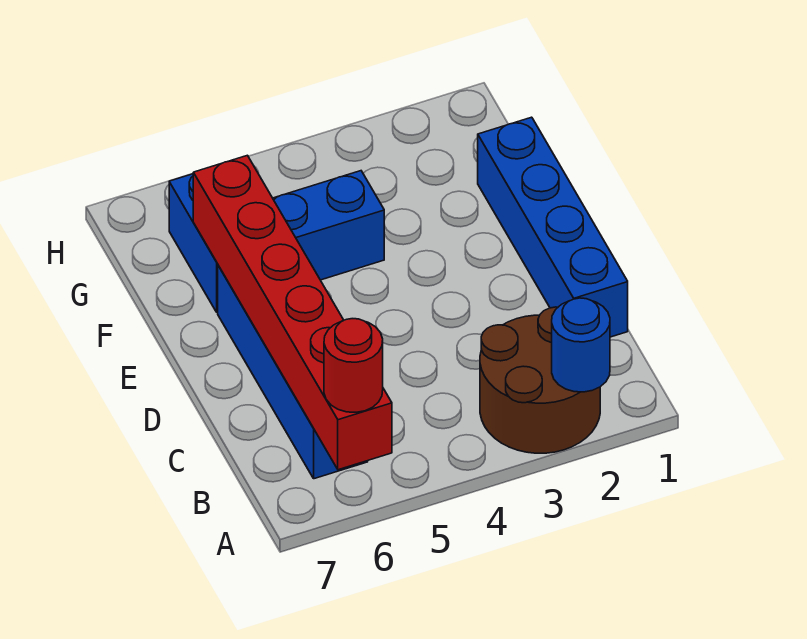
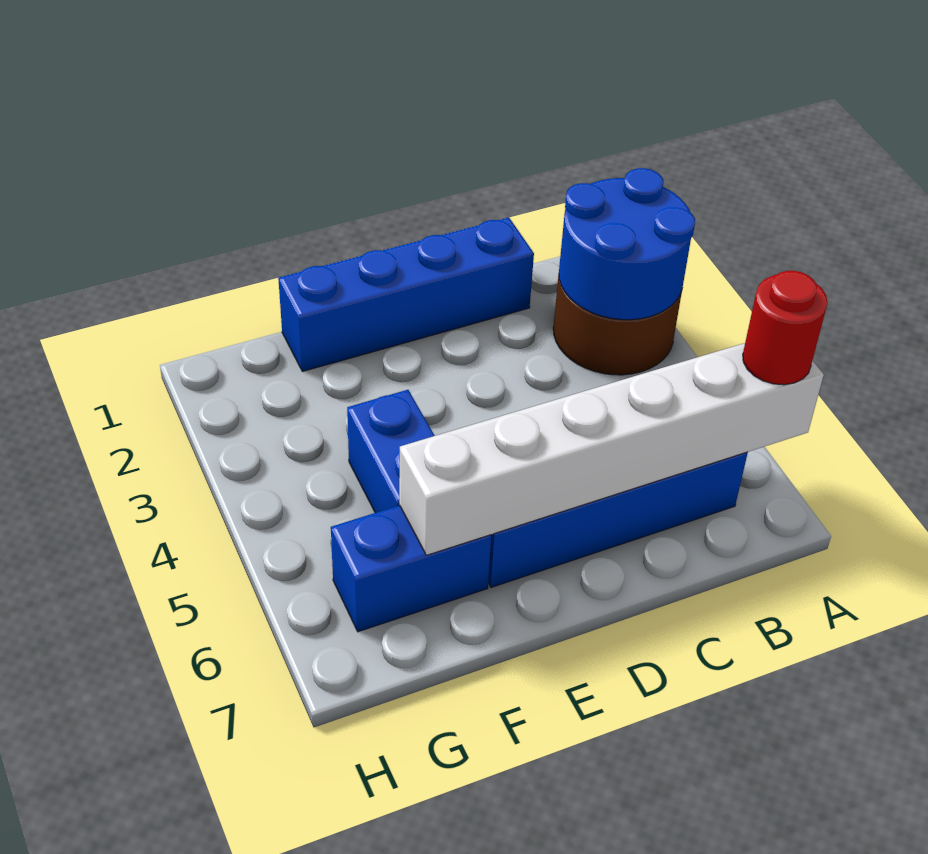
blue round brick A2 level 2 -> blue round brick A2:B3 level 2
red brick A6:F6 level 2 -> white brick A6:F6 level 2

